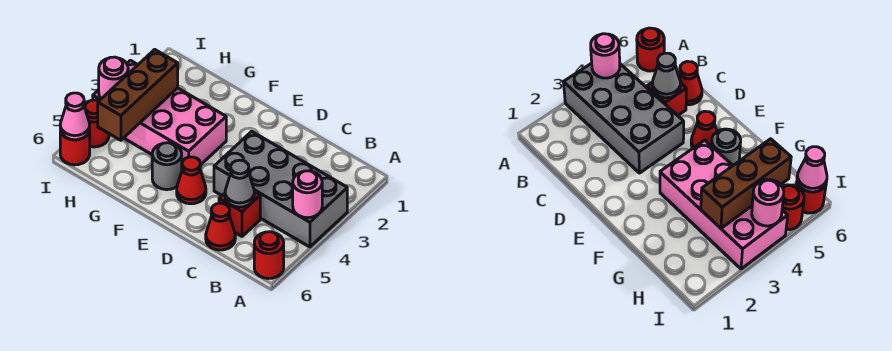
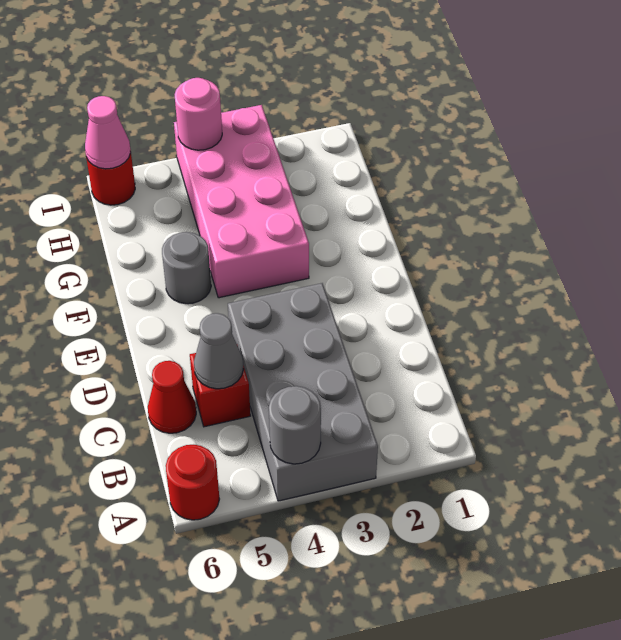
pink round brick A4 level 2 -> grey round brick A4 level 2
red cone E5 level 1 -> none
brown brick H3:H5 level 2 -> none
red round brick I5 level 1 -> none

